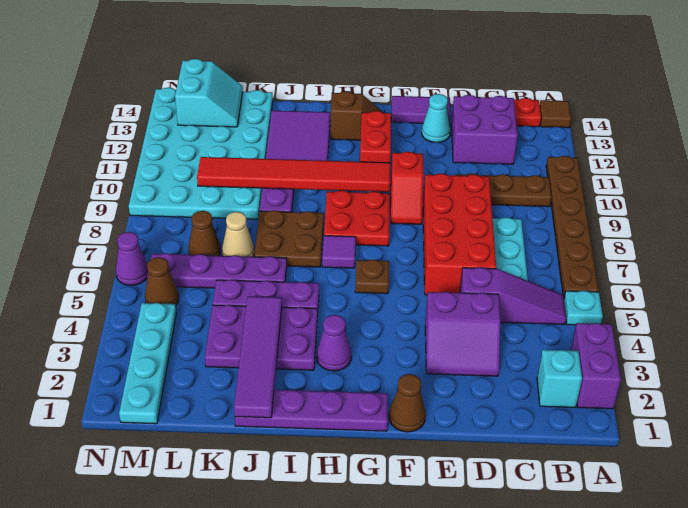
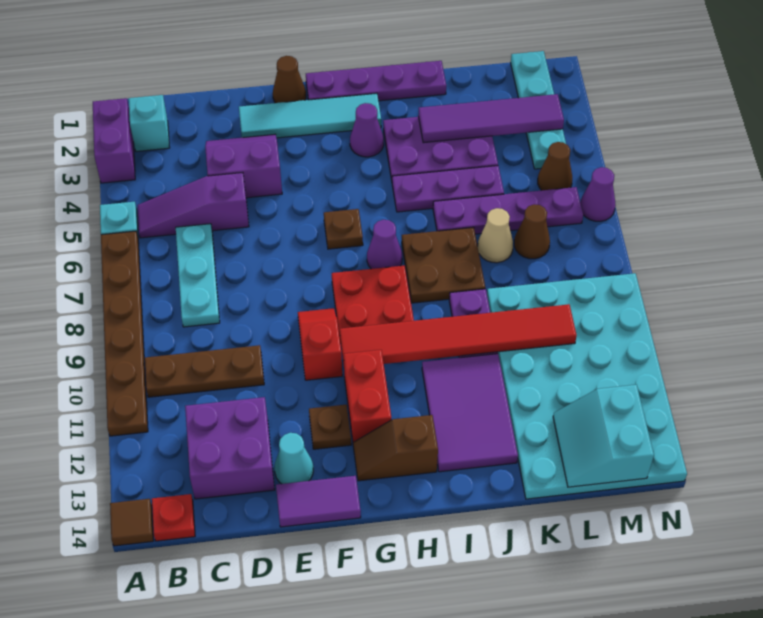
red brick D6:E9 level 1 -> none
none -> cyan tile E2:H2 level 1
none -> brown plate F12 level 1
purple tile H7 level 1 -> purple cone H7 level 1
purple tile J1:J4 level 2 -> purple tile J3:M3 level 2

